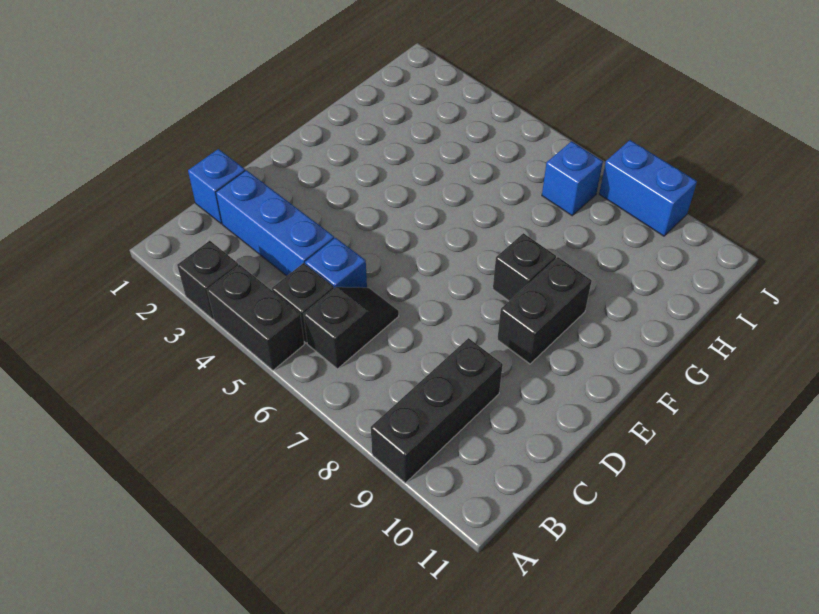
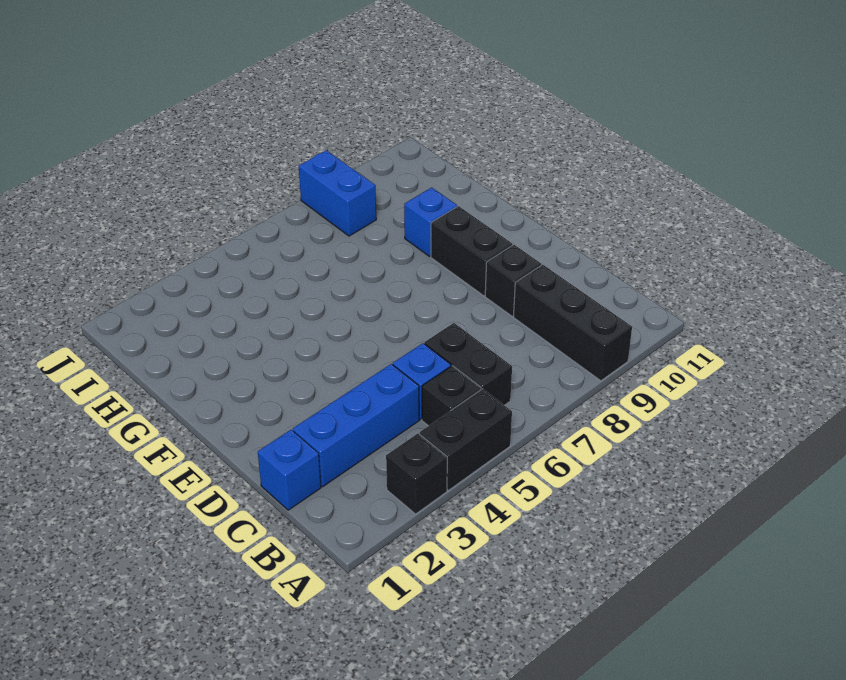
black slope B6:C6 level 1 top B -> black brick B6:C6 level 1
black brick F8 level 1 -> black brick D9 level 1
blue brick I7 level 1 -> blue brick G9 level 1
blue brick J8:J9 level 1 -> blue brick I8:J8 level 1

